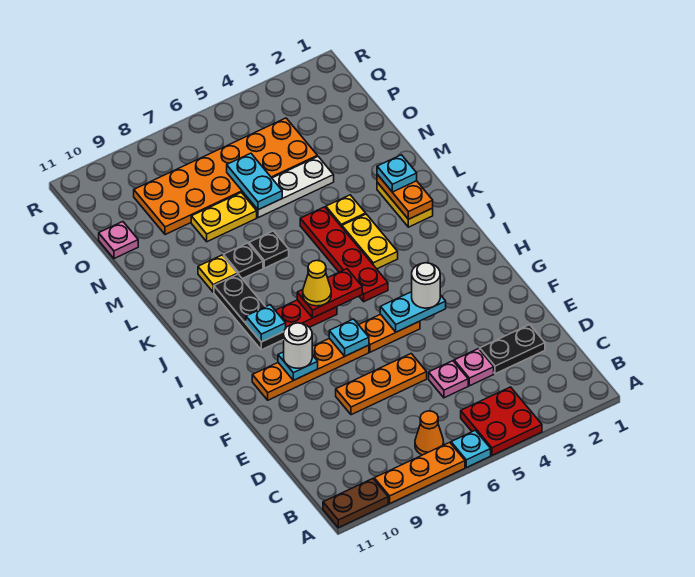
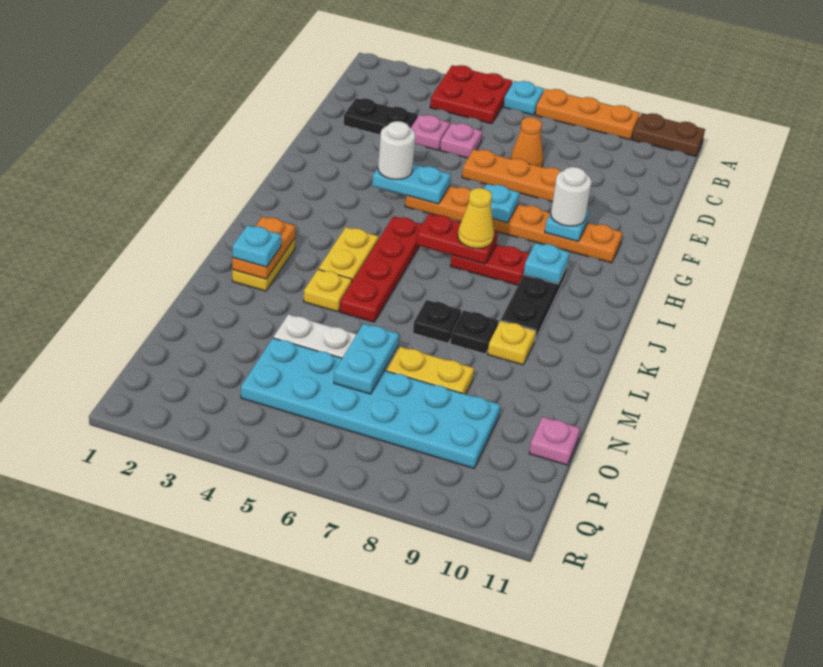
orange cone B7 level 1 -> orange cone D7 level 1
orange plate O4:P9 level 1 -> cyan plate O4:P9 level 1

